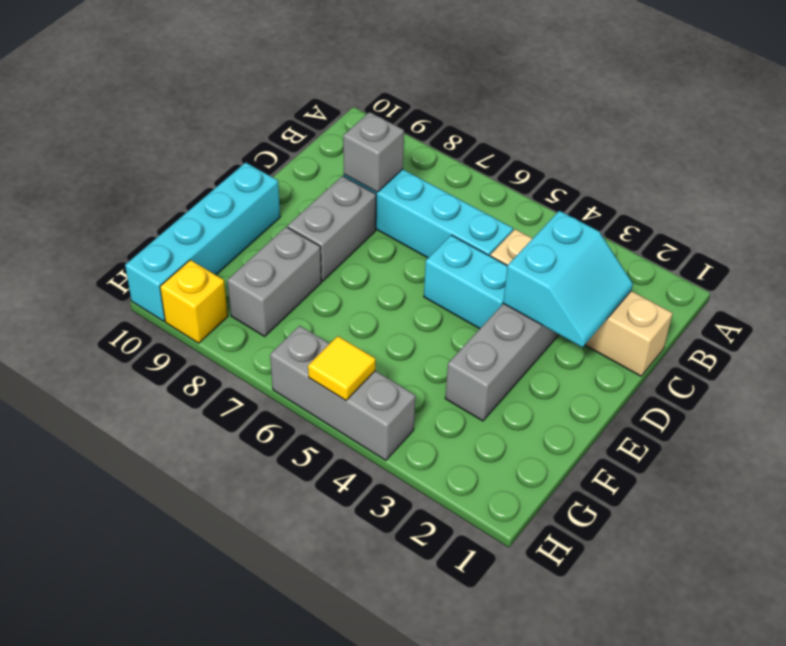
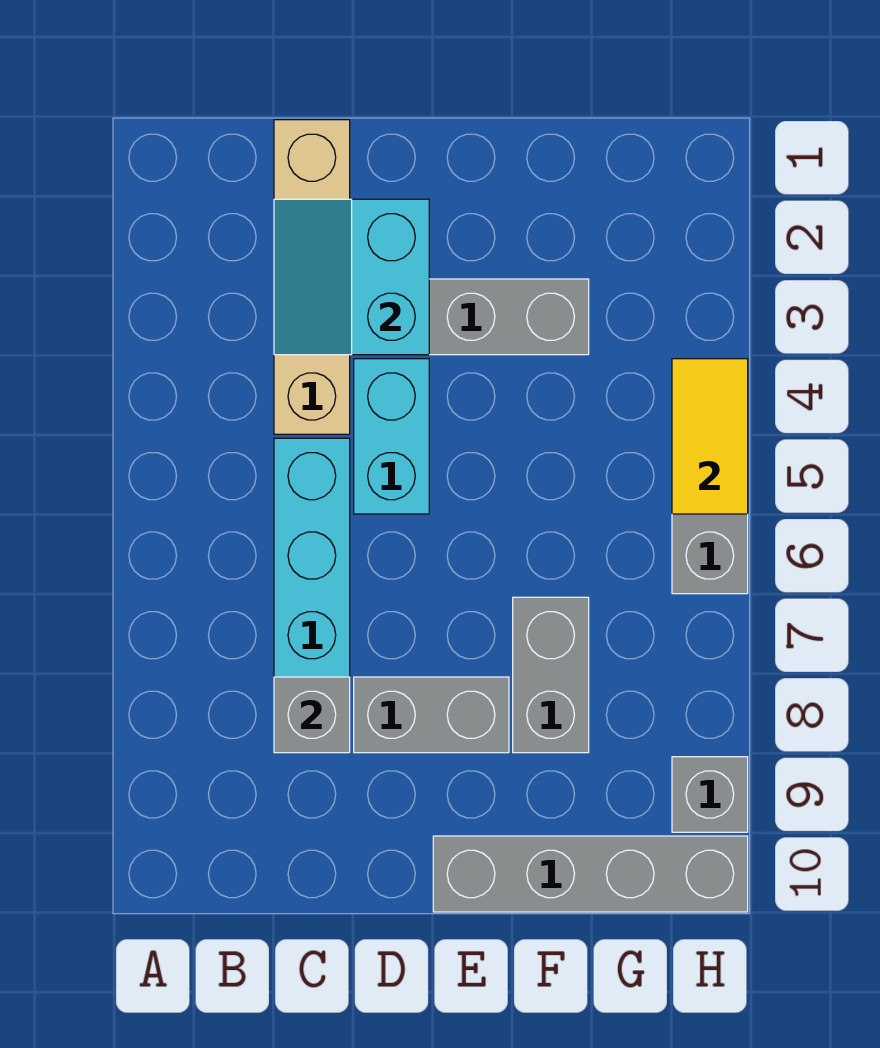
cyan slope C2:D3 level 2 top 3 -> cyan slope C2:D3 level 2 top D
cyan brick E10:H10 level 1 -> grey brick E10:H10 level 1
grey brick F8:G8 level 1 -> grey brick F7:F8 level 1
yellow tile H5 level 2 -> yellow tile H4:H5 level 2
yellow brick H9 level 1 -> grey brick H9 level 1

